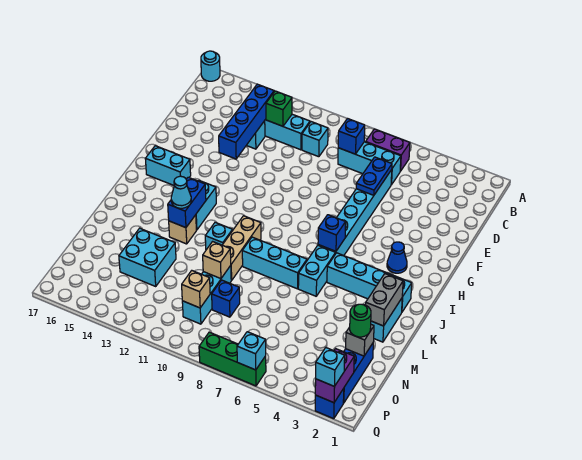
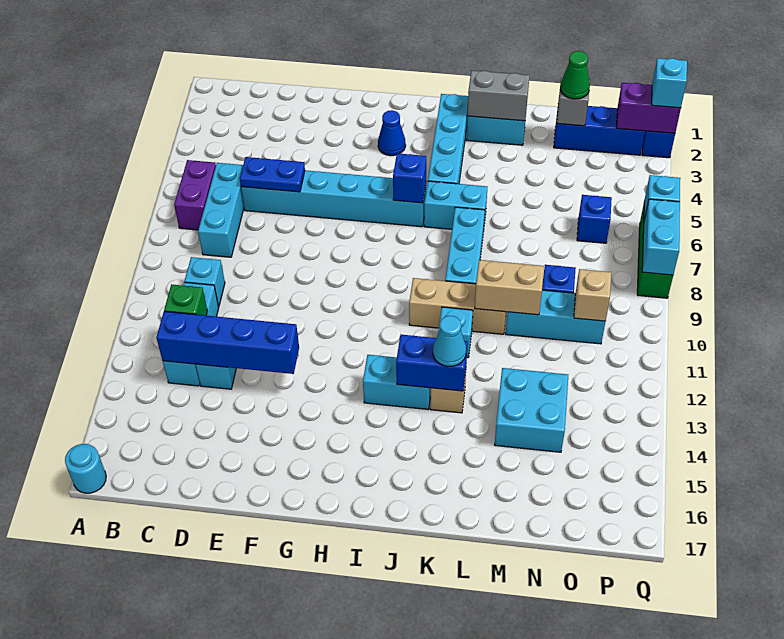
blue brick C8 level 2 -> blue brick O6 level 1
cyan brick H15:H16 level 1 -> cyan brick Q7:Q8 level 2
tan brick M10 level 2 -> tan brick L10:M10 level 2
green round brick N2 level 3 -> green cone N2 level 3

